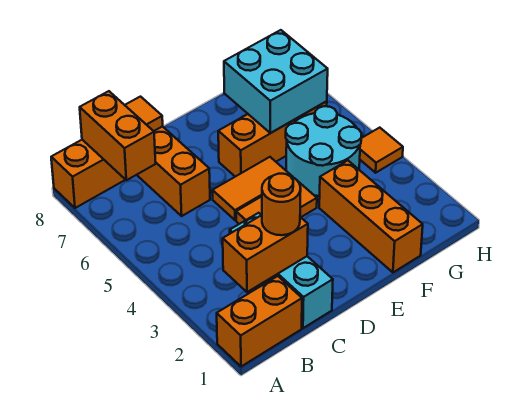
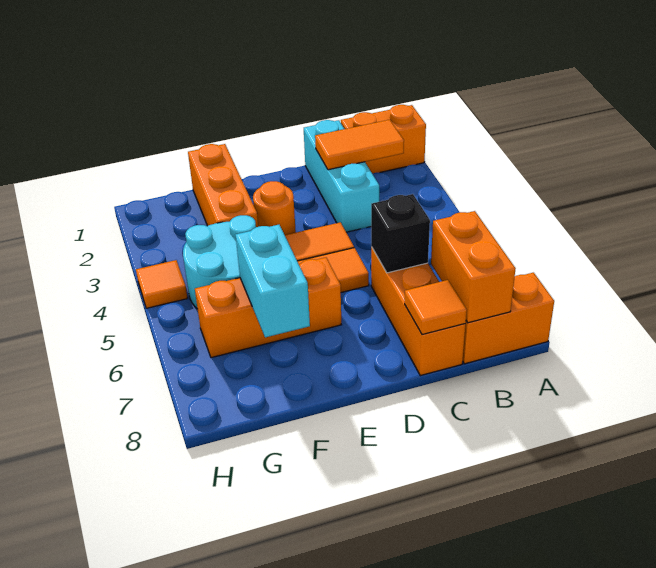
orange brick B2:C2 level 2 -> orange tile B2:C2 level 2
orange round brick C2 level 3 -> orange round brick E3 level 1
none -> black brick C6 level 2
cyan brick F6:G7 level 2 -> cyan brick F6:F7 level 2

